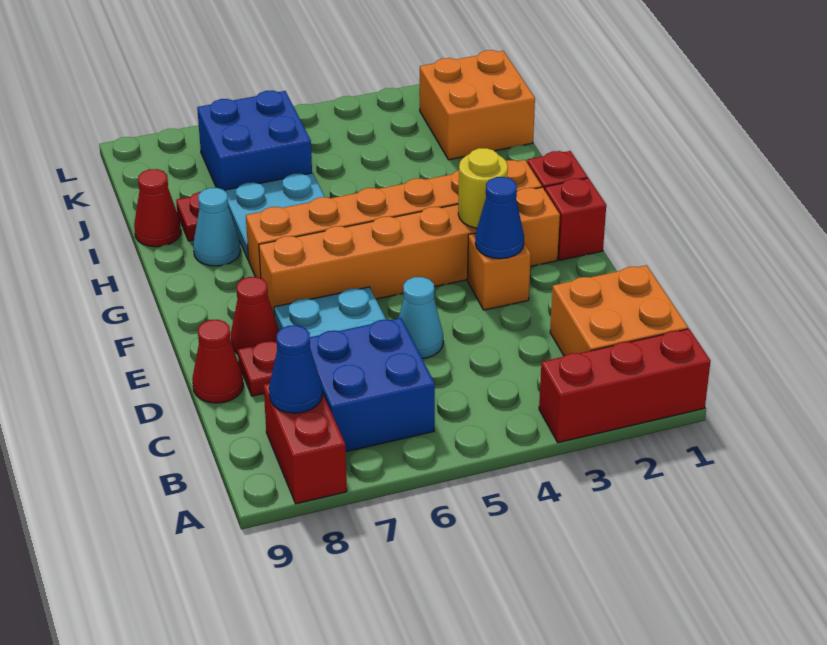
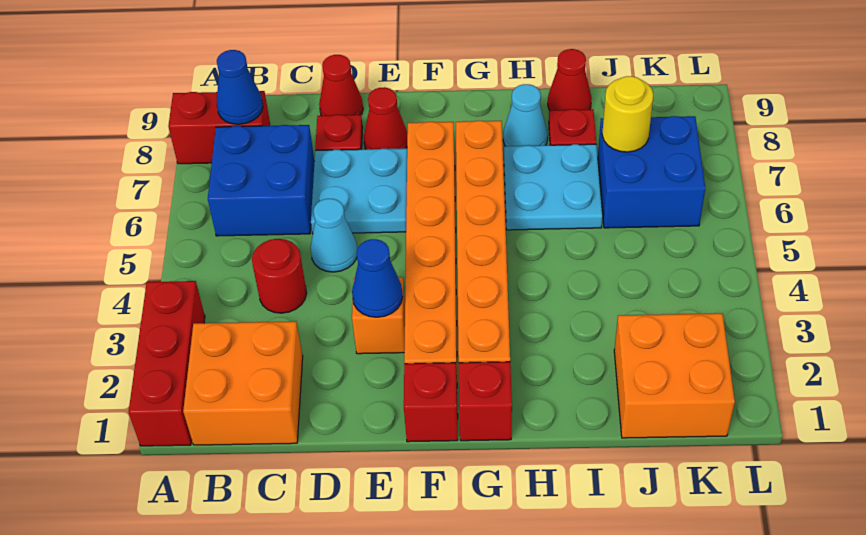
none -> red round brick C4 level 1
yellow round brick F3 level 2 -> yellow round brick J7 level 2

